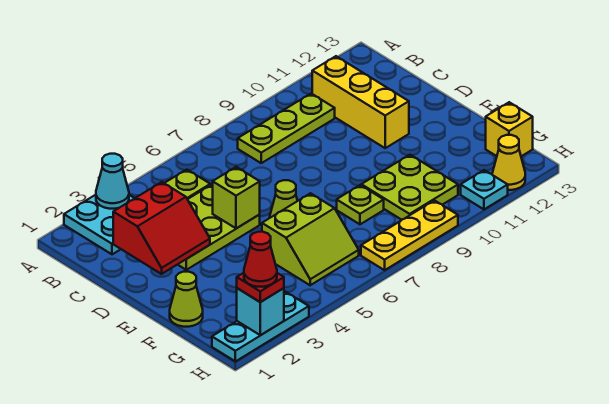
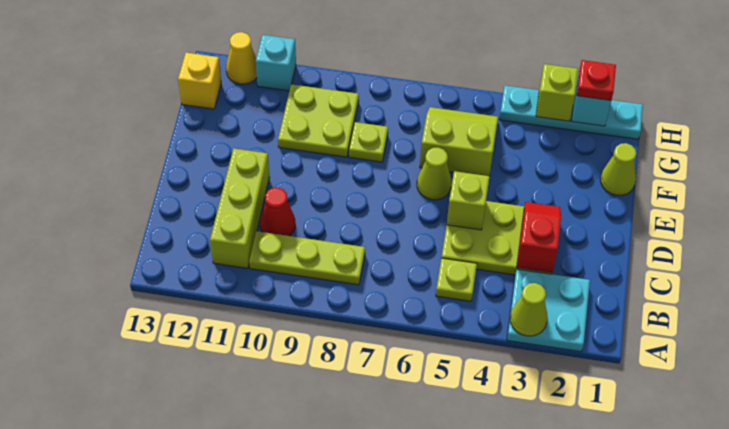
cyan cone A3 level 2 -> lime cone A3 level 2
yellow brick B11:D11 level 1 -> lime brick B11:D11 level 1
red slope C2:D3 level 2 top C -> red slope C3:D3 level 2 top C
cyan plate H1:H3 level 1 -> cyan plate H1:H4 level 1
red cone H2 level 4 -> red cone C10 level 1
none -> lime brick H3 level 2
yellow plate H7:H9 level 1 -> none
cyan plate H11 level 1 -> cyan brick H11 level 1

